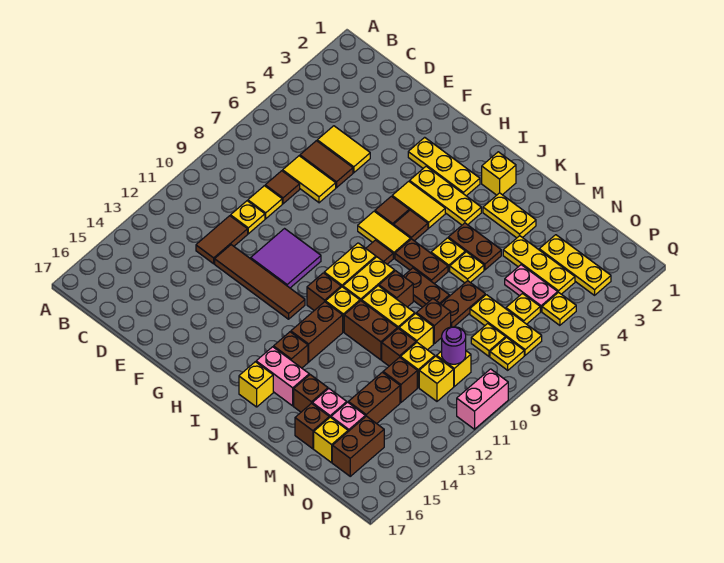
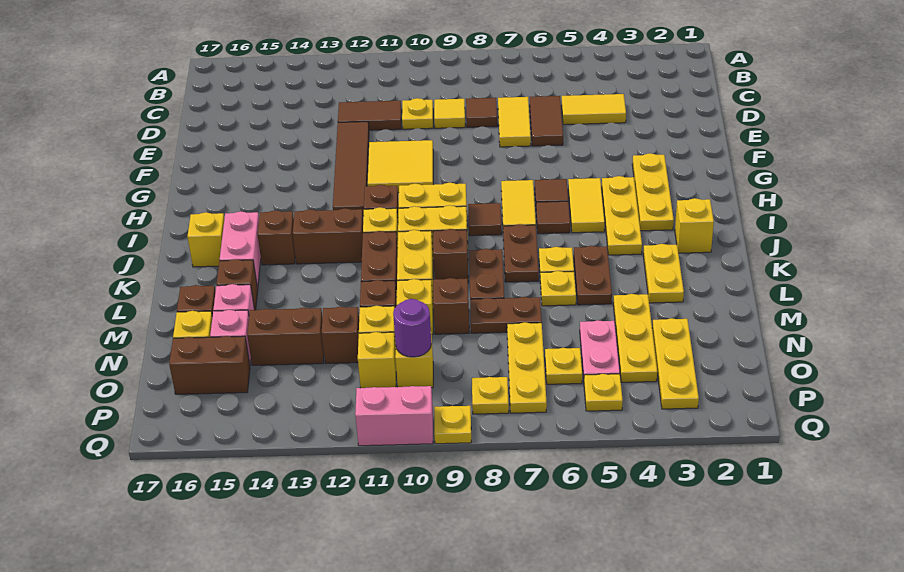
yellow tile D5:E5 level 1 -> yellow tile D4:D5 level 1
purple tile F10:G11 level 1 -> yellow tile F10:G11 level 1
yellow plate O8 level 1 -> yellow plate Q9 level 1

